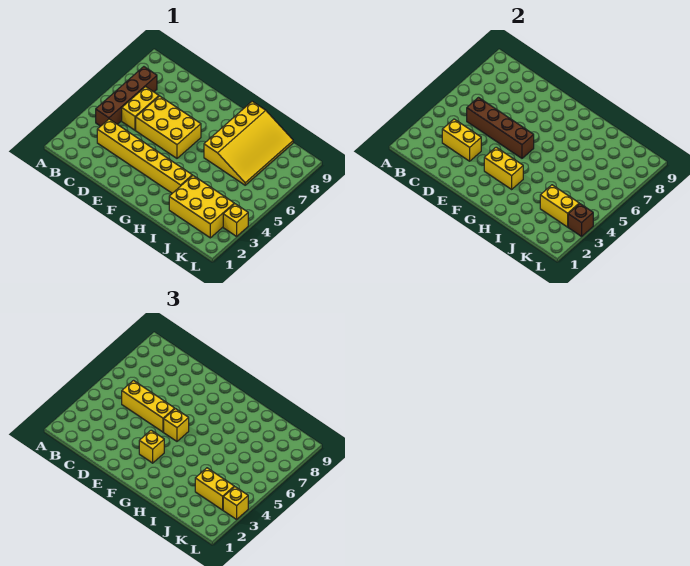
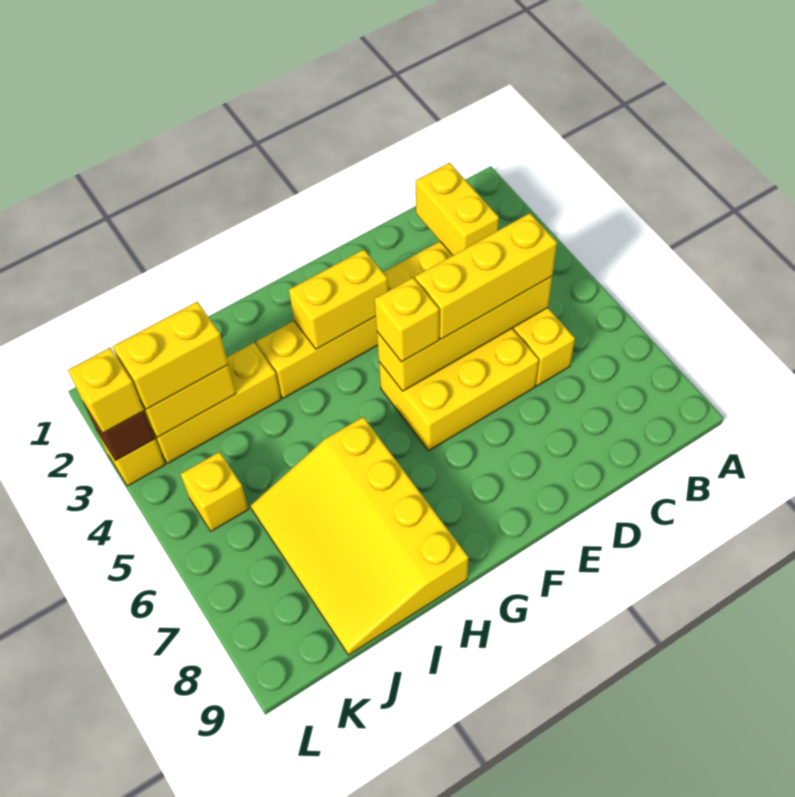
brown brick B4:B7 level 1 -> none
yellow brick C3:D3 level 2 -> yellow brick C2:C3 level 2
brown brick C5:F5 level 2 -> yellow brick C5:F5 level 2
yellow brick F3 level 3 -> yellow brick K5 level 1
yellow brick I2:K3 level 1 -> yellow brick I3:K3 level 1

